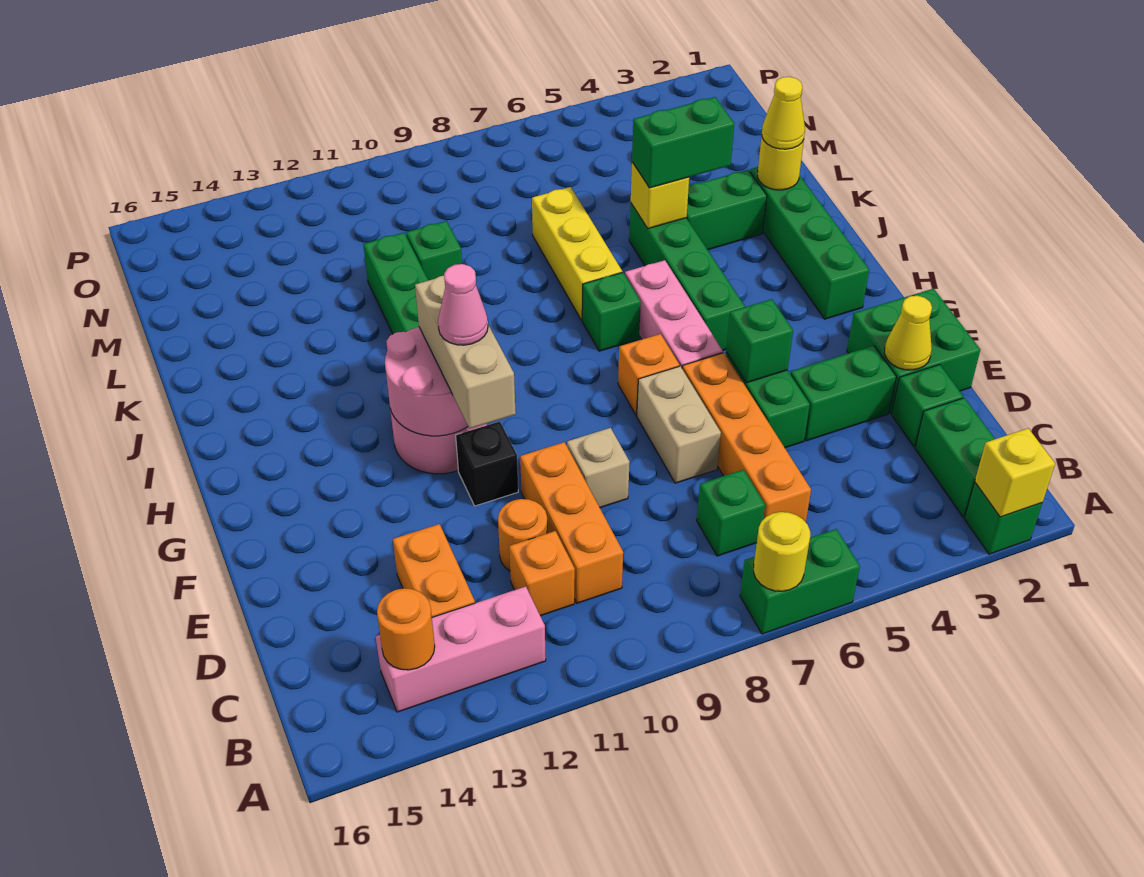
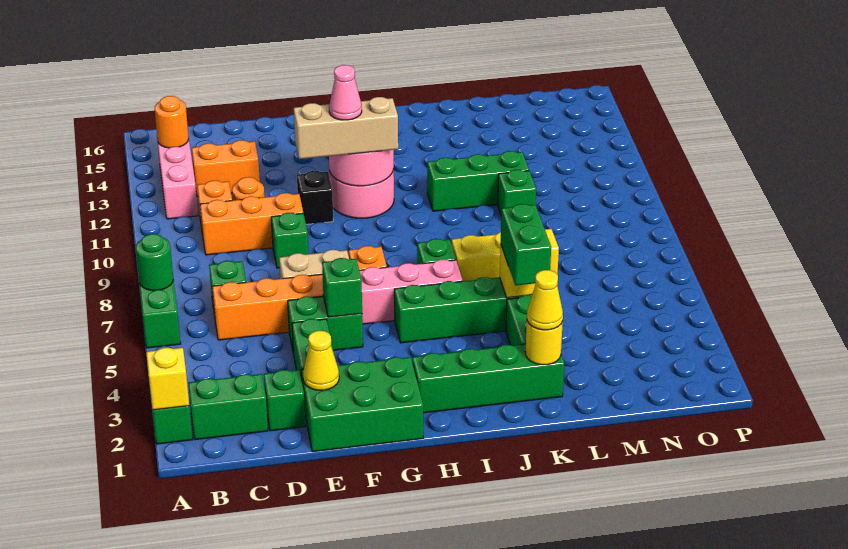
yellow round brick A7 level 2 -> green round brick A7 level 2
green brick E1:F2 level 1 -> green brick E1:G2 level 1
tan brick E9 level 1 -> green brick E9 level 1

